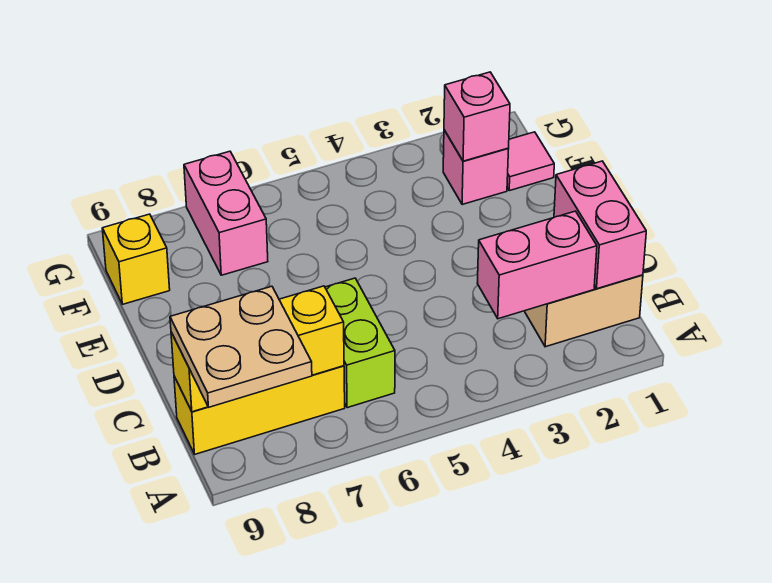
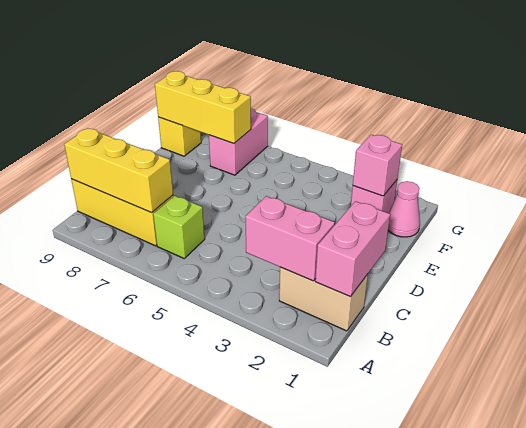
tan plate A8:B9 level 3 -> none
lime brick B6:C6 level 1 -> lime brick B6 level 1
pink tile F1 level 1 -> pink cone F1 level 1
none -> yellow brick F7:F9 level 2

